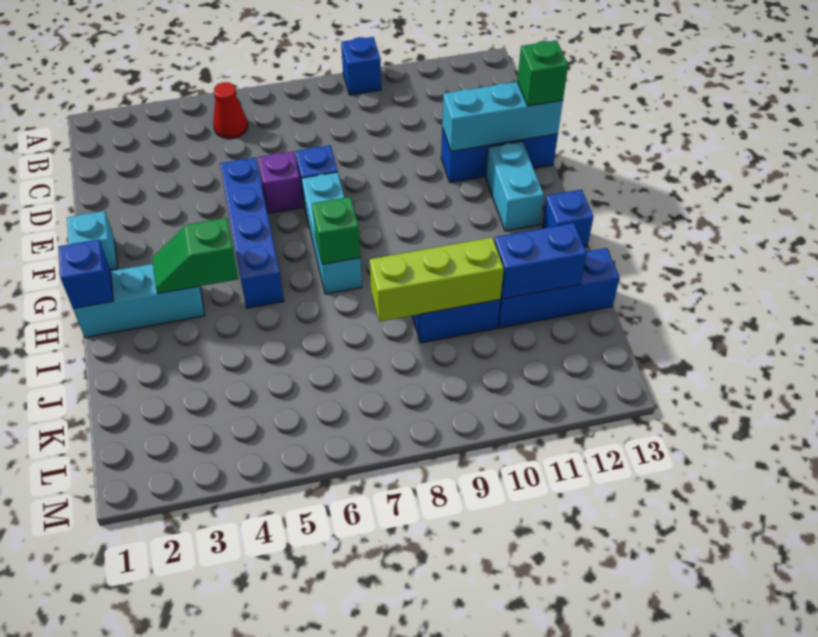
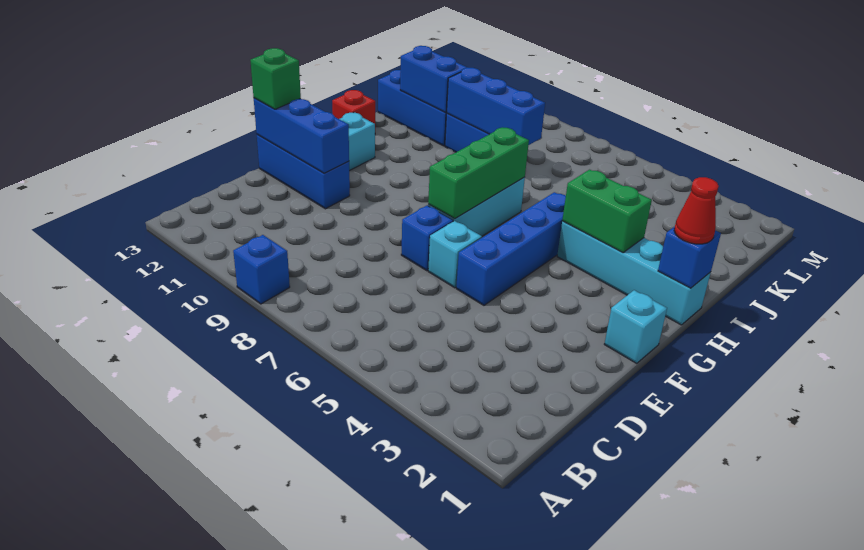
red cone B5 level 1 -> red cone H1 level 3
purple brick E6 level 1 -> cyan brick E6 level 1
cyan brick E11:E13 level 2 -> blue brick E11:E13 level 2
cyan brick H1:H3 level 1 -> cyan brick H1:H4 level 1
green slope H3:H4 level 2 top 4 -> green brick H3:H4 level 2
green brick H7 level 2 -> green brick F7:H7 level 2
blue brick H13 level 1 -> red brick H13 level 1
lime brick J8:J10 level 2 -> blue brick J8:J10 level 2

